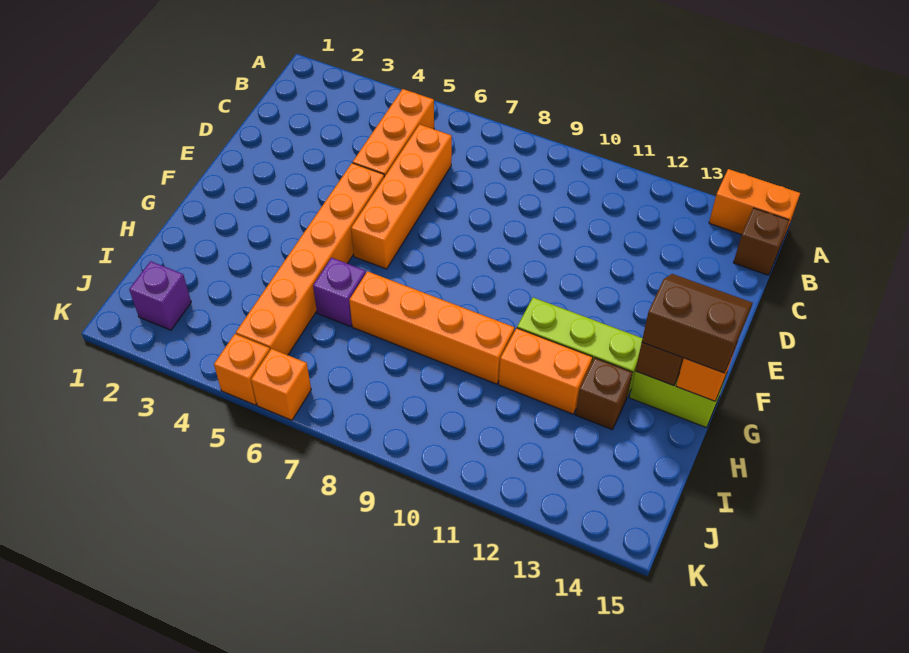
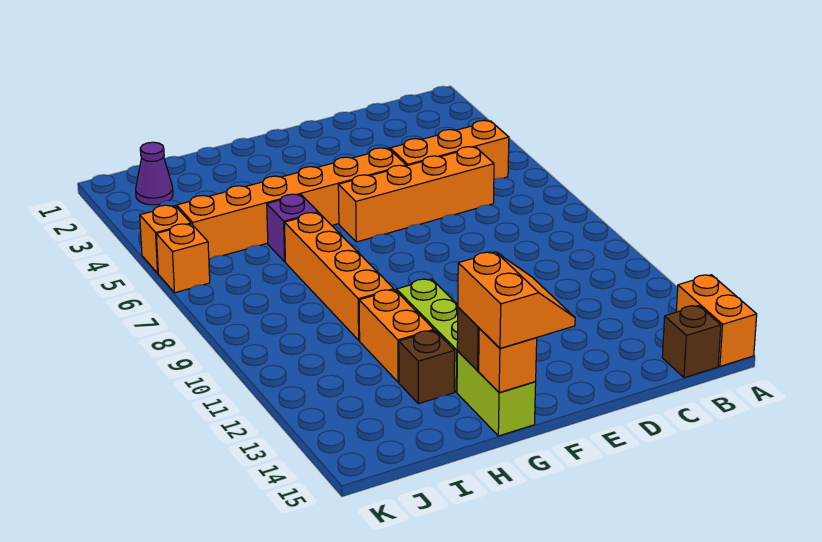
brown slope F14:G15 level 3 top G -> orange slope F14:G15 level 3 top G
purple brick J2 level 1 -> purple cone J2 level 1

